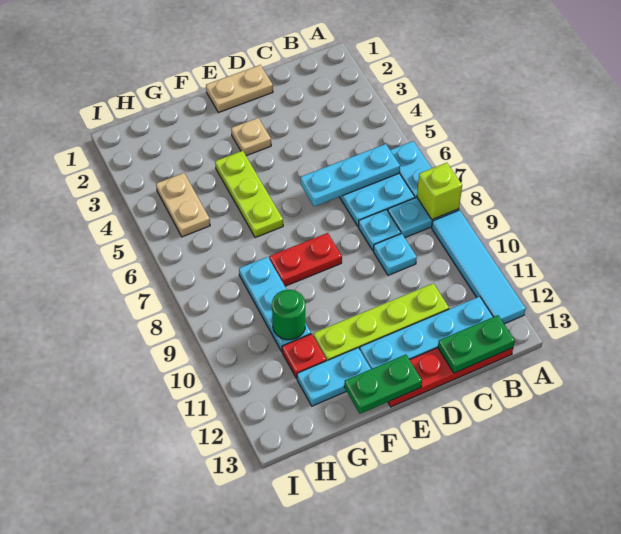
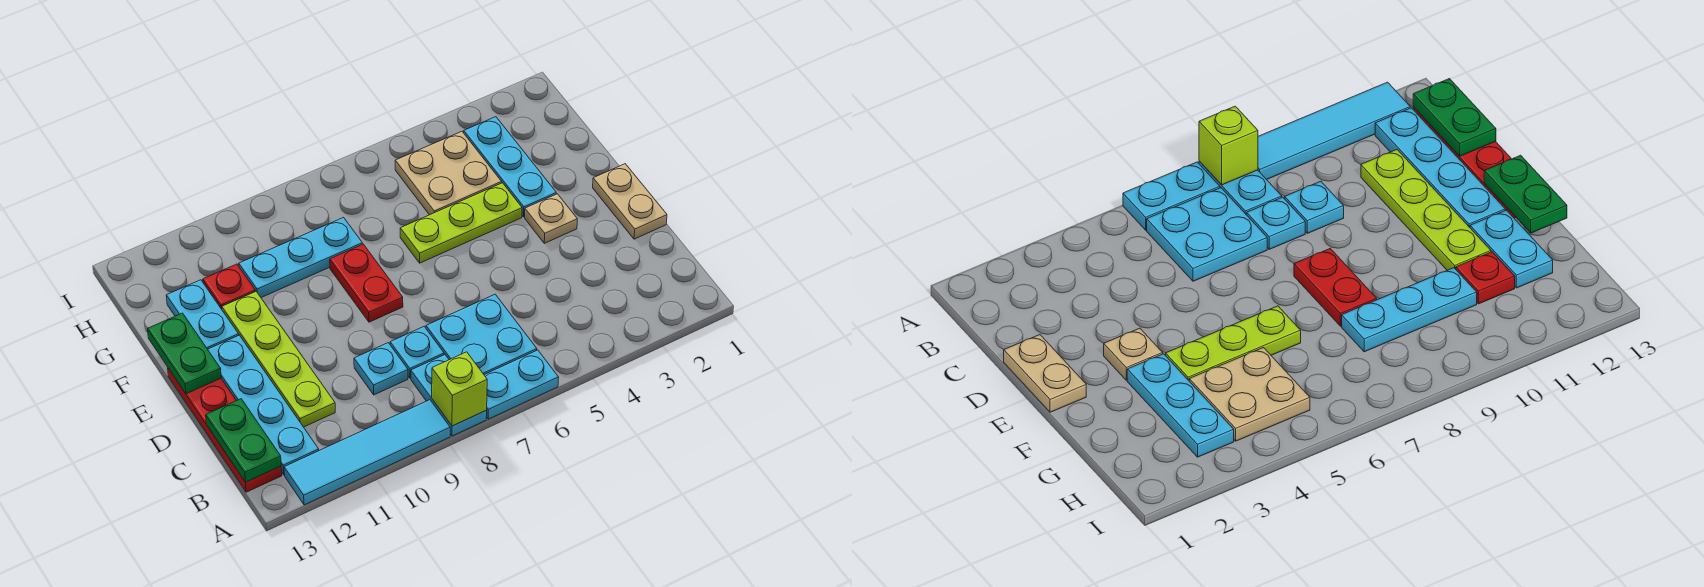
cyan plate B6:D6 level 2 -> cyan plate F3:H3 level 1
green round brick G10 level 2 -> none
tan plate H4:H5 level 1 -> tan plate G4:H5 level 1

